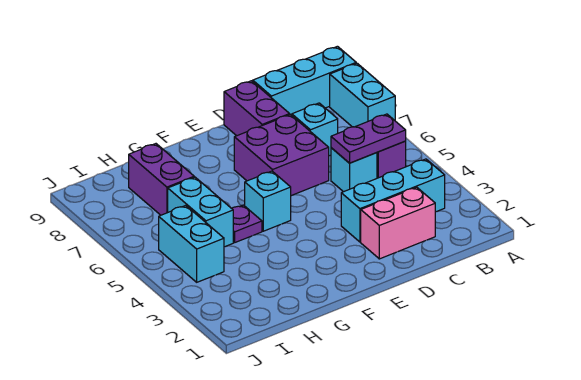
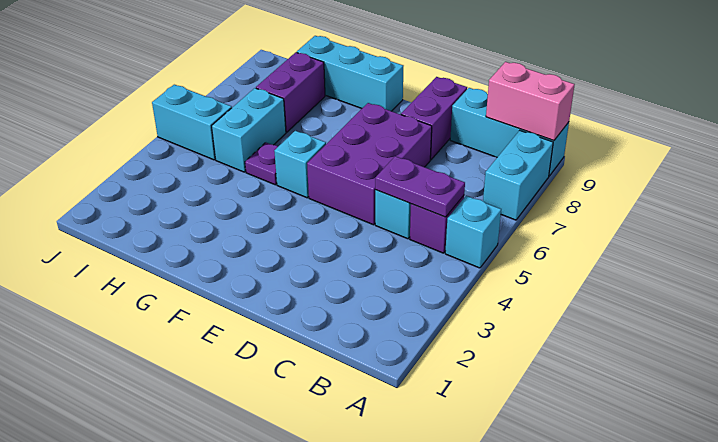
cyan brick B3:D3 level 1 -> cyan brick F9:H9 level 1
pink brick C2:D2 level 1 -> pink brick A9:B9 level 2
cyan brick C7 level 1 -> cyan brick A5 level 1
purple brick D6:E7 level 1 -> purple brick D5:E7 level 1
cyan brick I4:I5 level 1 -> cyan brick I5:J5 level 1

